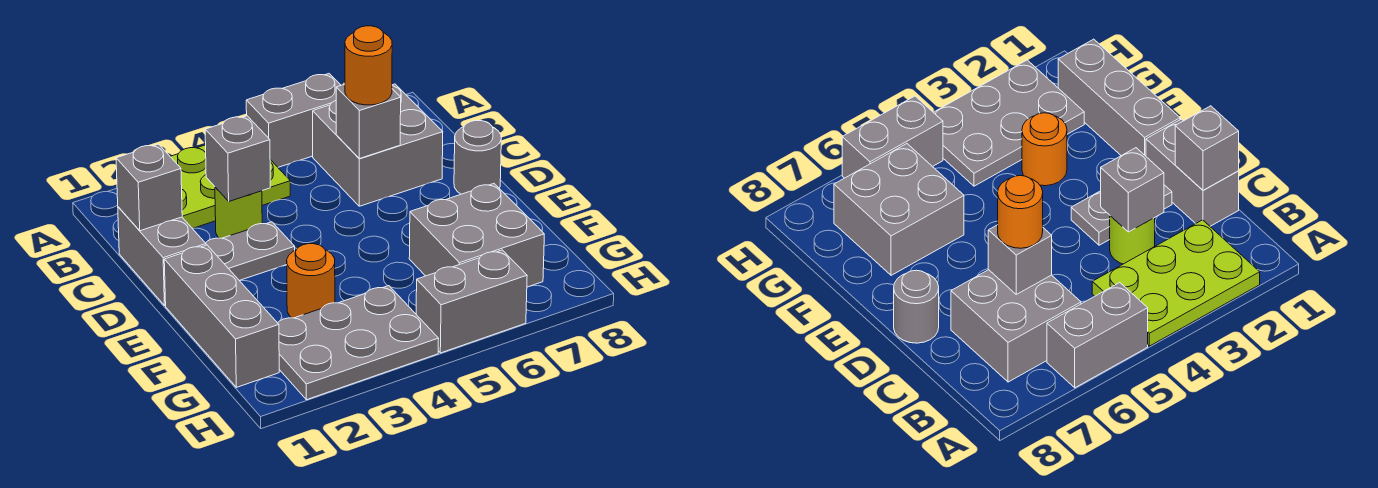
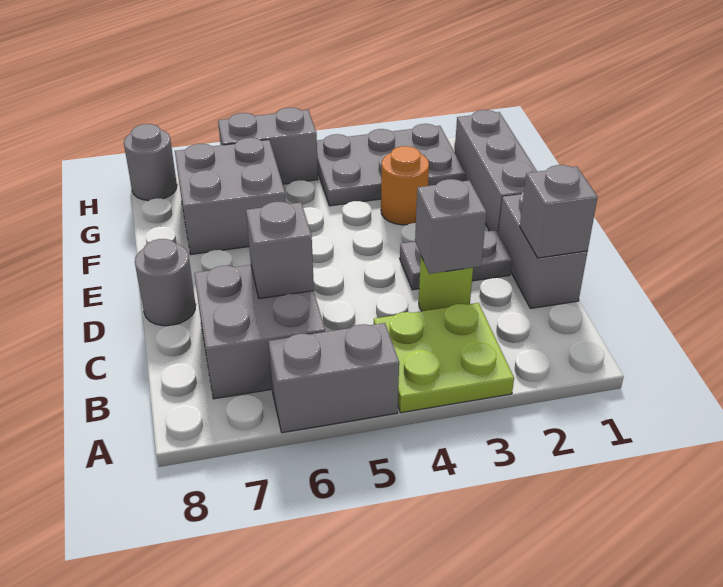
lime plate A2:B4 level 1 -> lime plate A3:B4 level 1
orange round brick C6 level 3 -> none
none -> grey round brick H8 level 1

